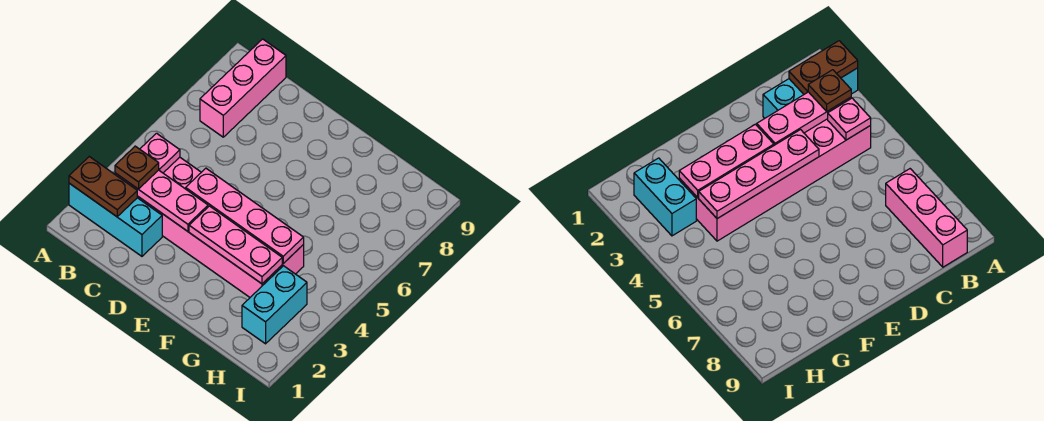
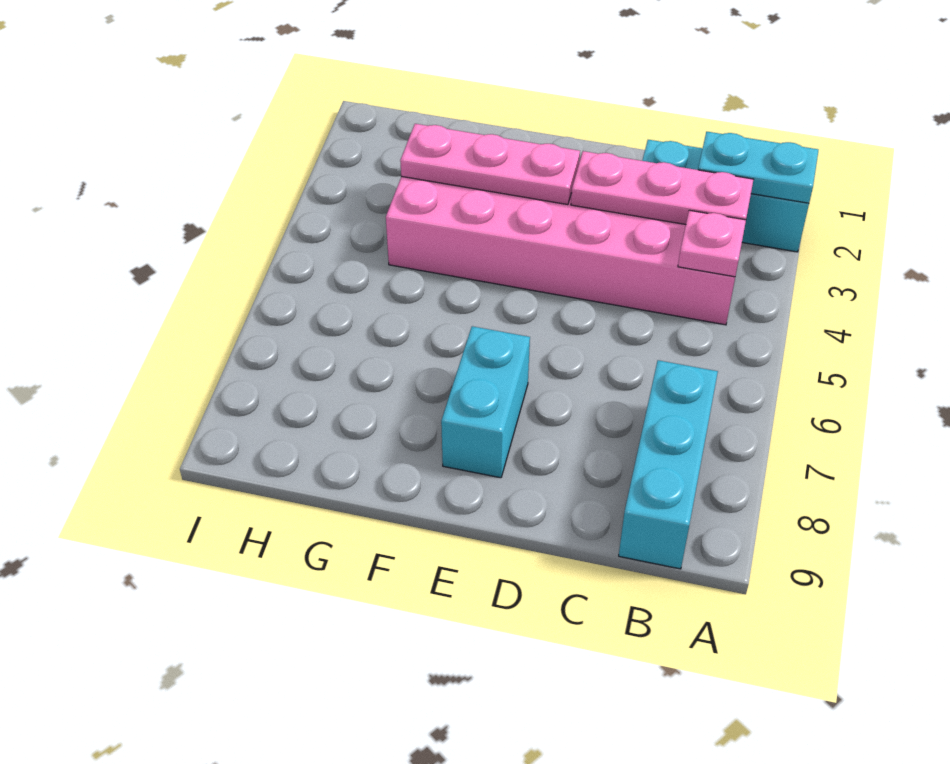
brown plate A2:B2 level 2 -> cyan plate A2:B2 level 2
brown plate B3 level 3 -> none
pink brick B7:B9 level 1 -> cyan brick B7:B9 level 1
pink plate D4:G4 level 2 -> none
cyan brick H2:H3 level 1 -> cyan brick E7:E8 level 1

